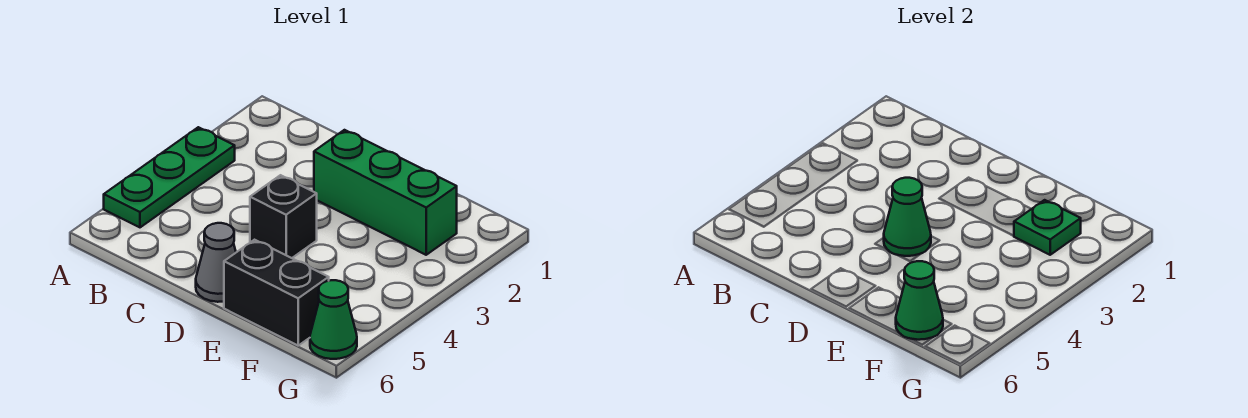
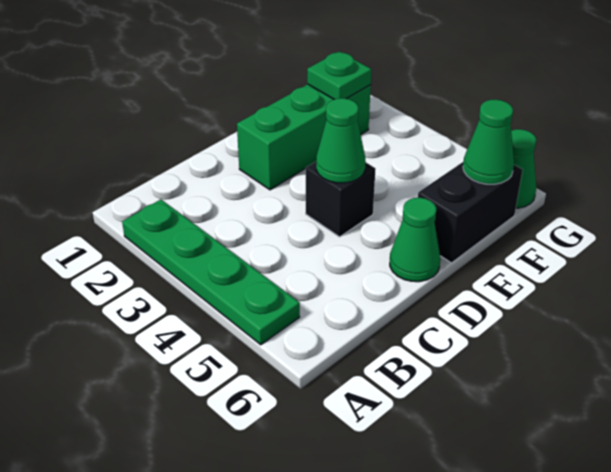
green plate A3:A5 level 1 -> green plate A2:A5 level 1
grey cone D6 level 1 -> green cone D6 level 1

